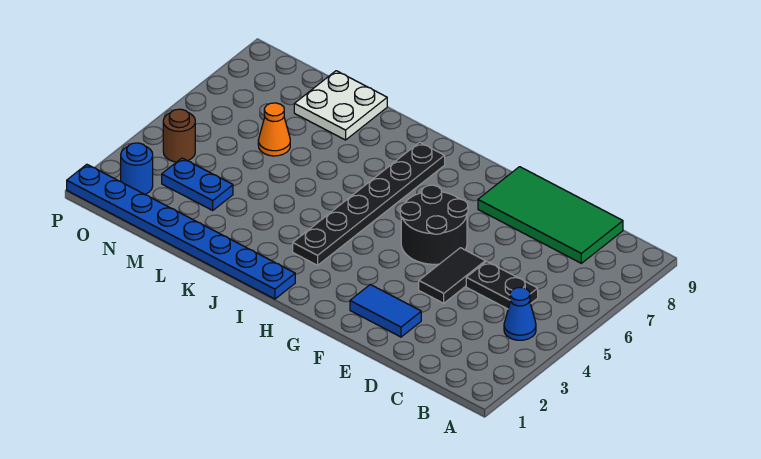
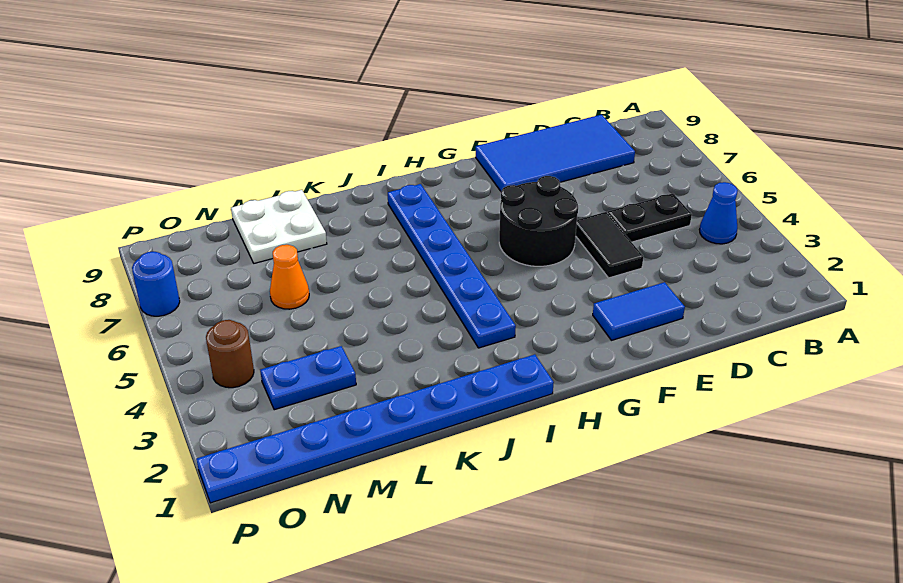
green tile C8:F9 level 1 -> blue tile C8:F9 level 1
black plate I3:I8 level 1 -> blue plate I3:I8 level 1
blue round brick O2 level 1 -> blue round brick P7 level 1

